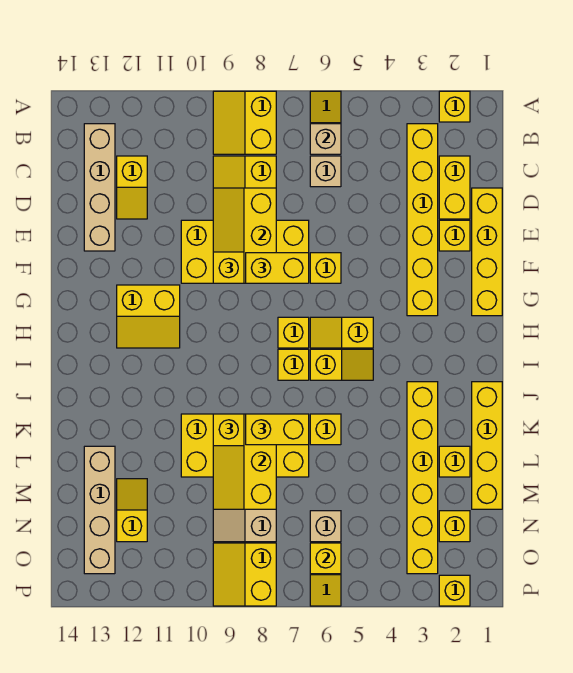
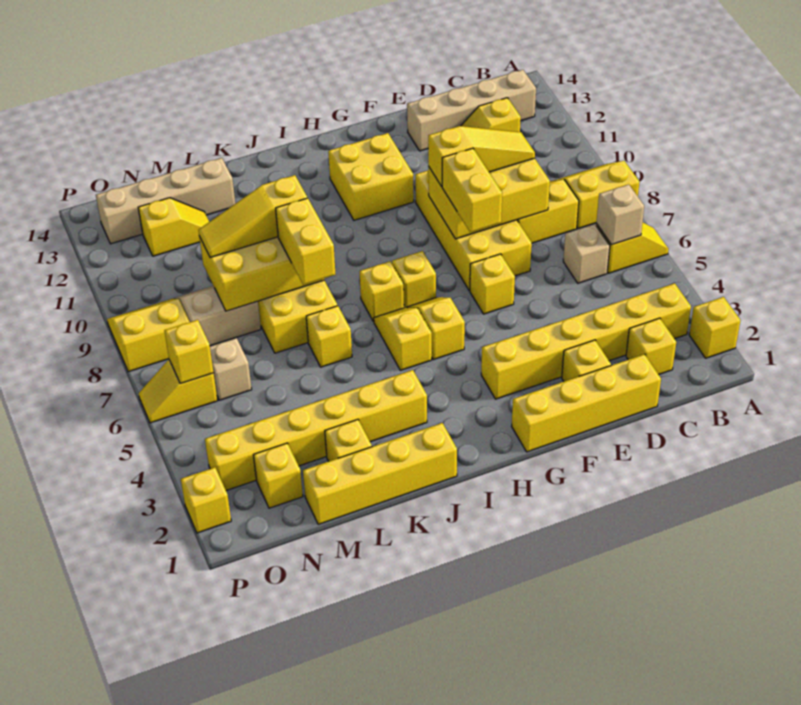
yellow brick C2:D2 level 1 -> yellow brick C2 level 1
yellow slope G11:H12 level 1 top G -> yellow brick G11:H12 level 1
yellow slope I5:I6 level 1 top 6 -> yellow slope I5:I6 level 1 top 5

